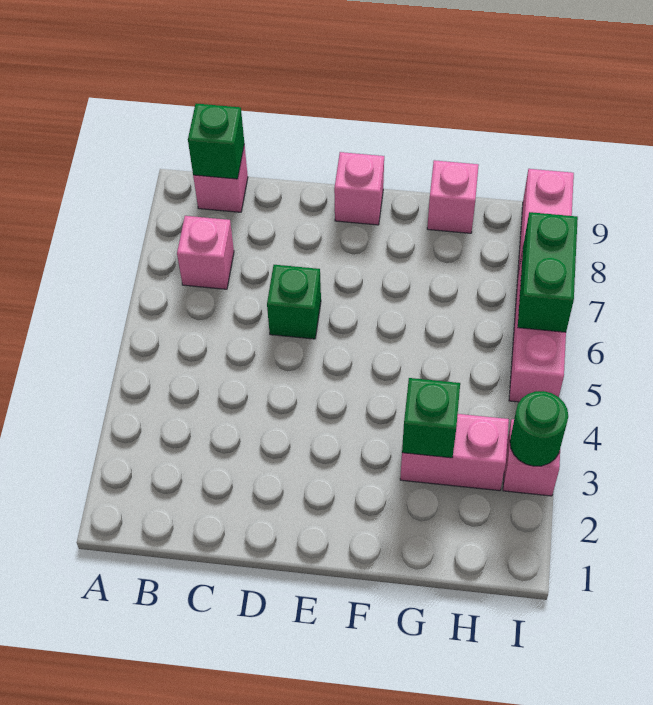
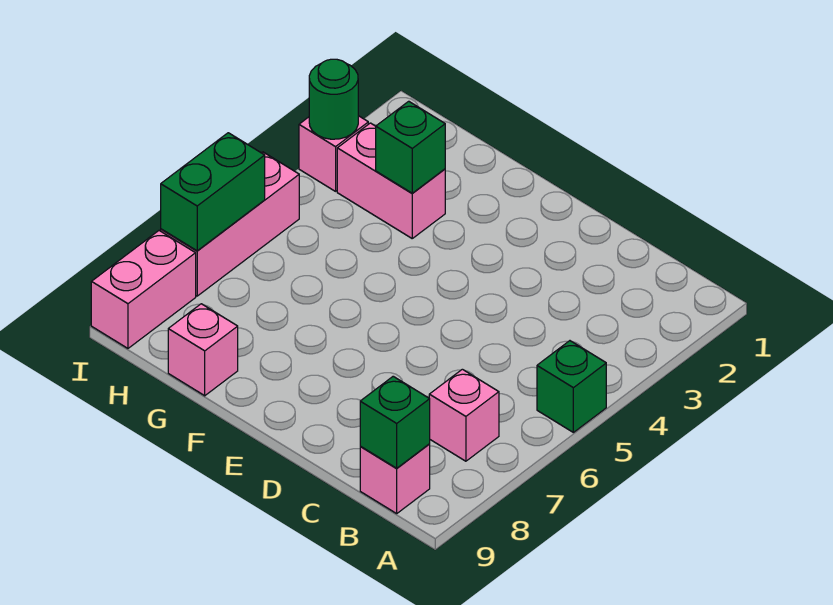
green brick D6 level 1 -> green brick A5 level 1
pink brick E9 level 1 -> none

